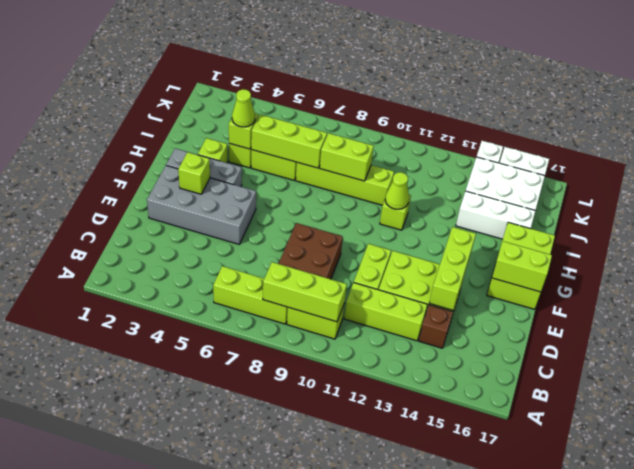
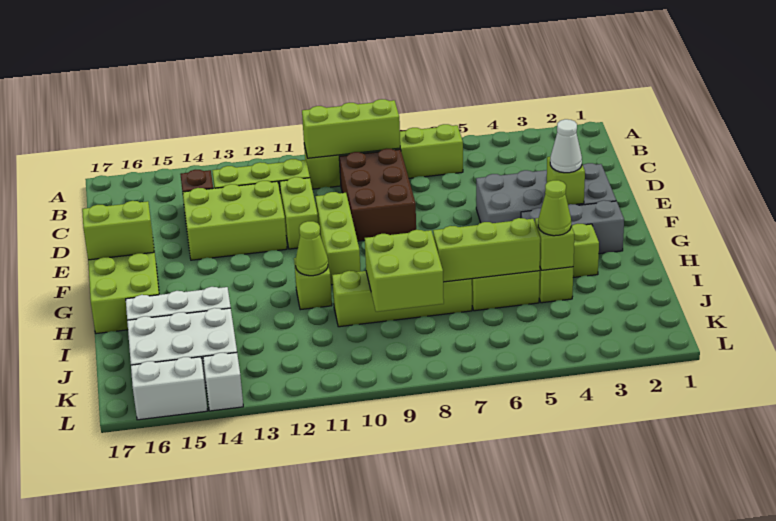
lime brick D14:F14 level 2 -> lime brick E10:G10 level 1
none -> white cone F3 level 3
lime brick I8:I9 level 2 -> lime brick I8:J9 level 2

